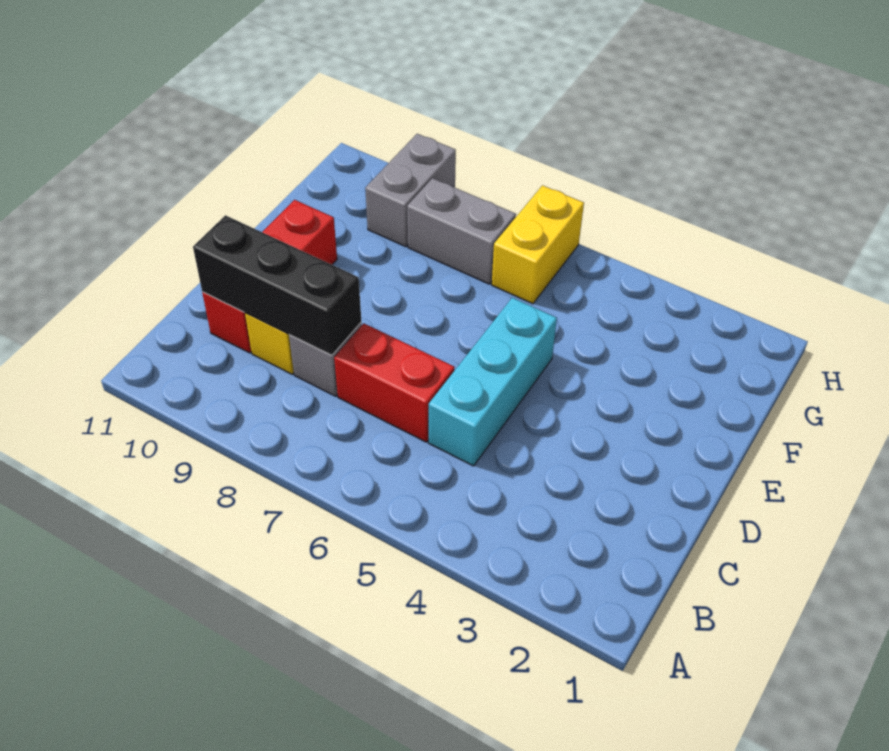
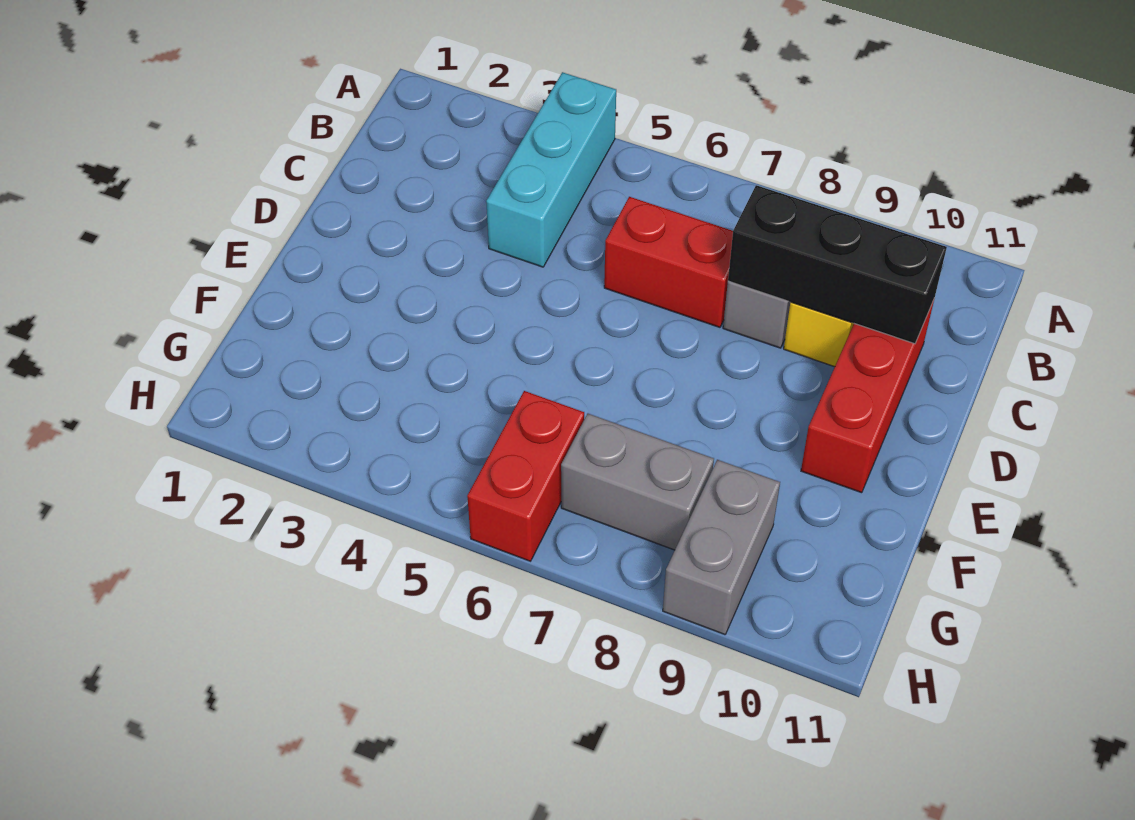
cyan brick C5:E5 level 1 -> cyan brick A4:C4 level 1
yellow brick G6:H6 level 1 -> red brick G6:H6 level 1

